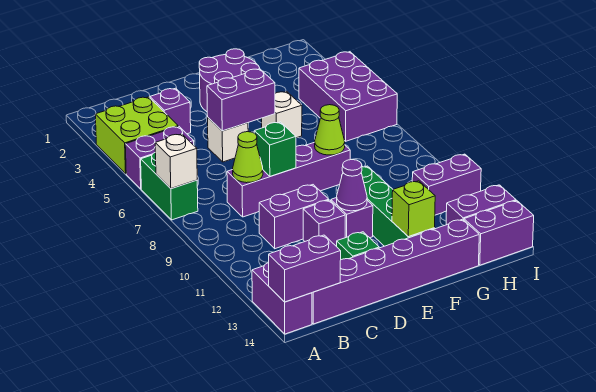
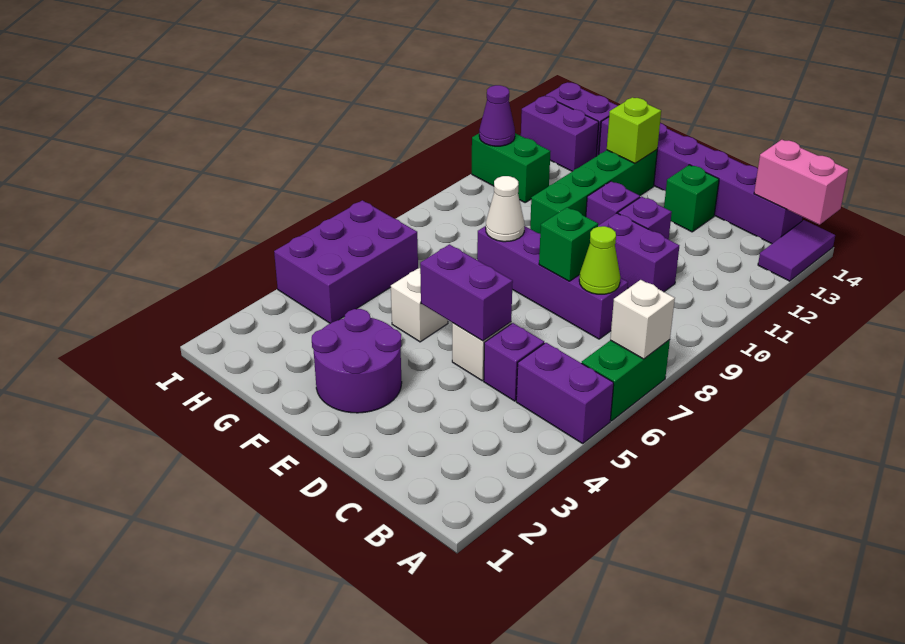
lime brick A3:B4 level 1 -> none
purple brick A13:A14 level 1 -> purple tile A13:A14 level 1
purple brick A14:B14 level 2 -> pink brick A14:B14 level 2
purple brick C3 level 1 -> purple brick C5 level 1
purple cone E11 level 2 -> purple cone I11 level 2
lime cone F8 level 2 -> white cone F8 level 2
purple brick H11:I11 level 1 -> green brick H11:I11 level 1

